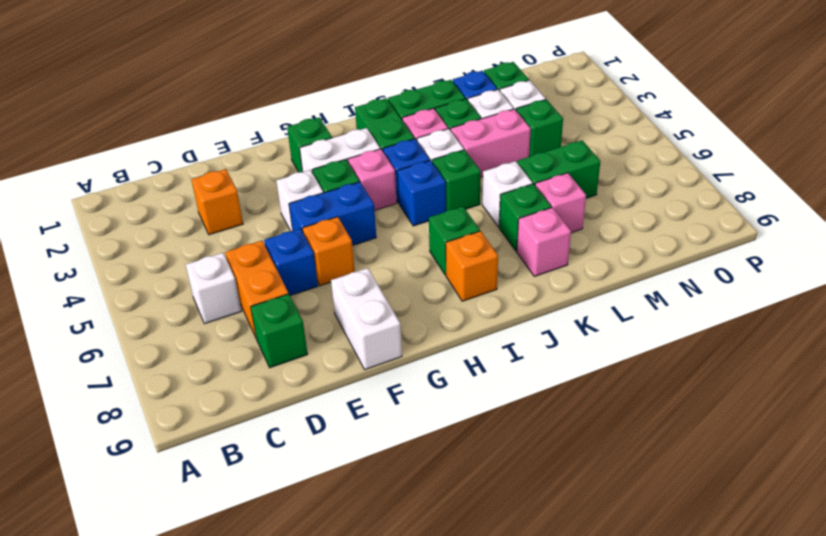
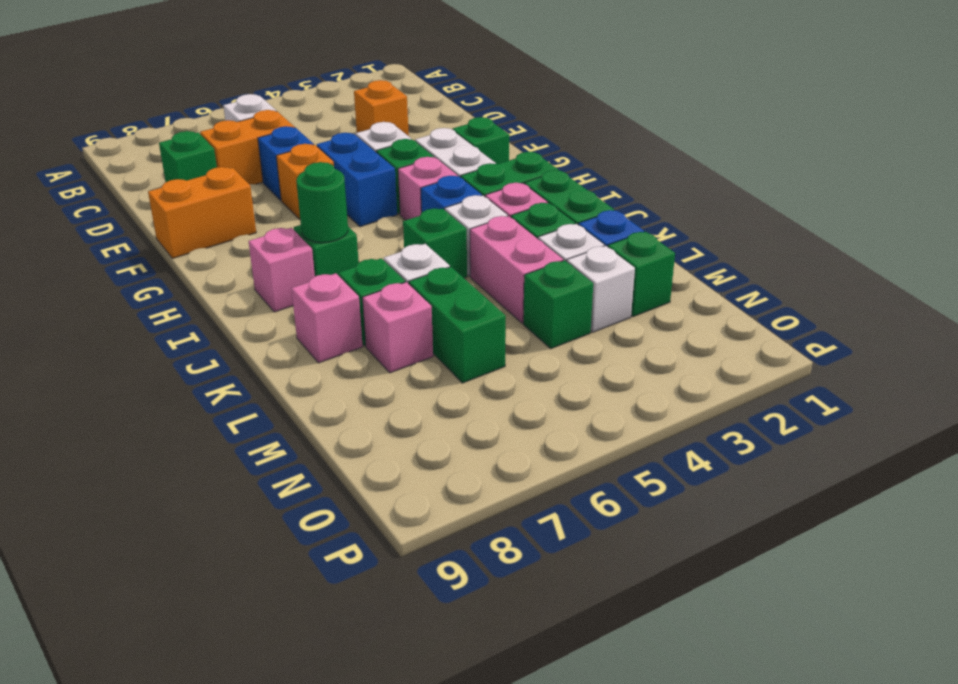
white brick F8:F9 level 1 -> orange brick F8:F9 level 1
blue brick I5 level 1 -> none
none -> green round brick I7 level 2
orange brick I8 level 1 -> pink brick I8 level 1

